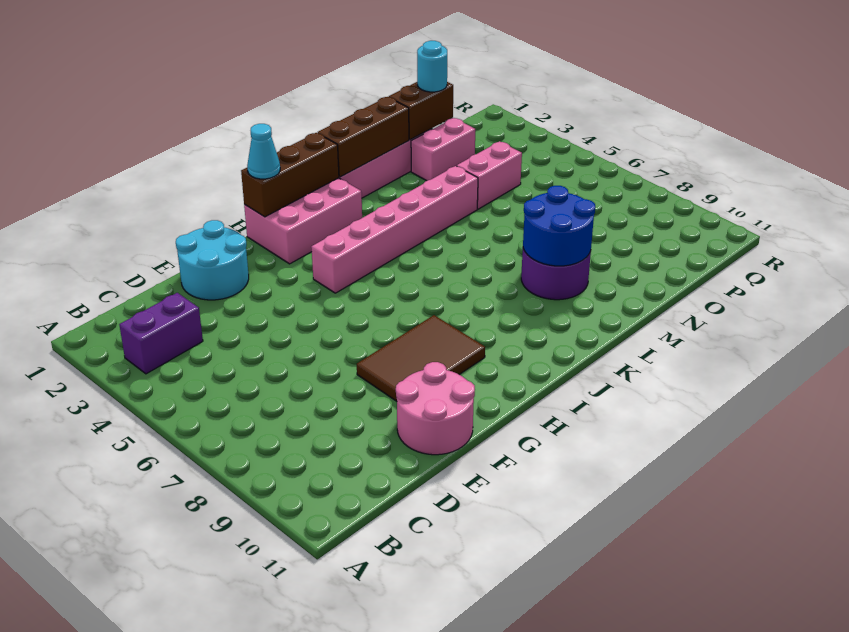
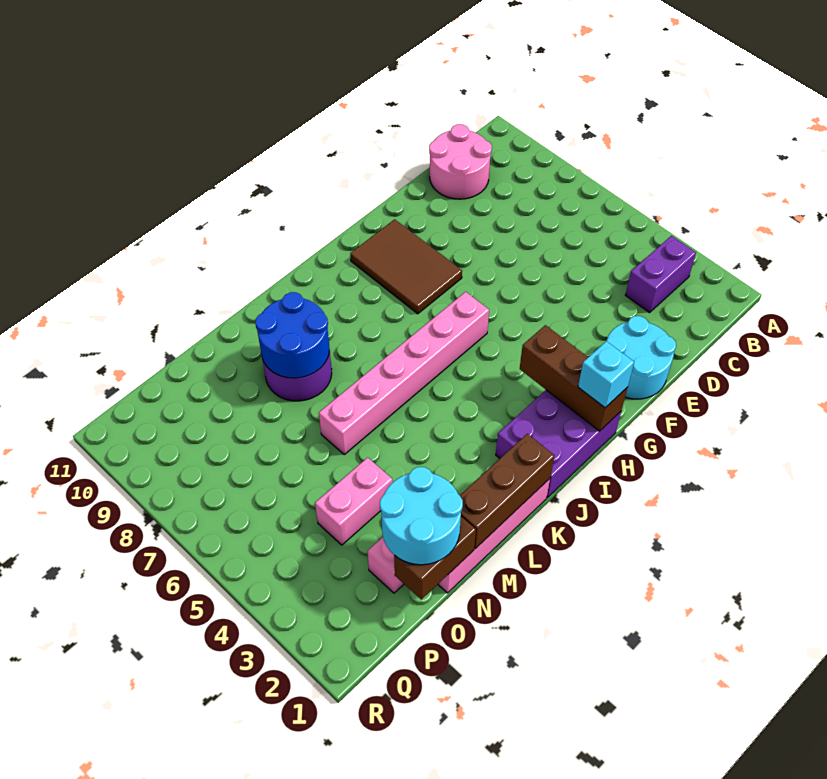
pink round brick E10:F11 level 1 -> pink round brick C10:D11 level 1
brown tile F8:H9 level 1 -> brown tile G8:H10 level 1
pink brick H1:J2 level 1 -> purple brick H1:J2 level 1
brown brick H1:J1 level 2 -> brown brick H1:H3 level 2
cyan cone H1 level 3 -> cyan brick H1 level 3
pink brick H4:M4 level 1 -> pink brick H6:M6 level 1
cyan round brick O1 level 3 -> cyan round brick N1:O2 level 3

